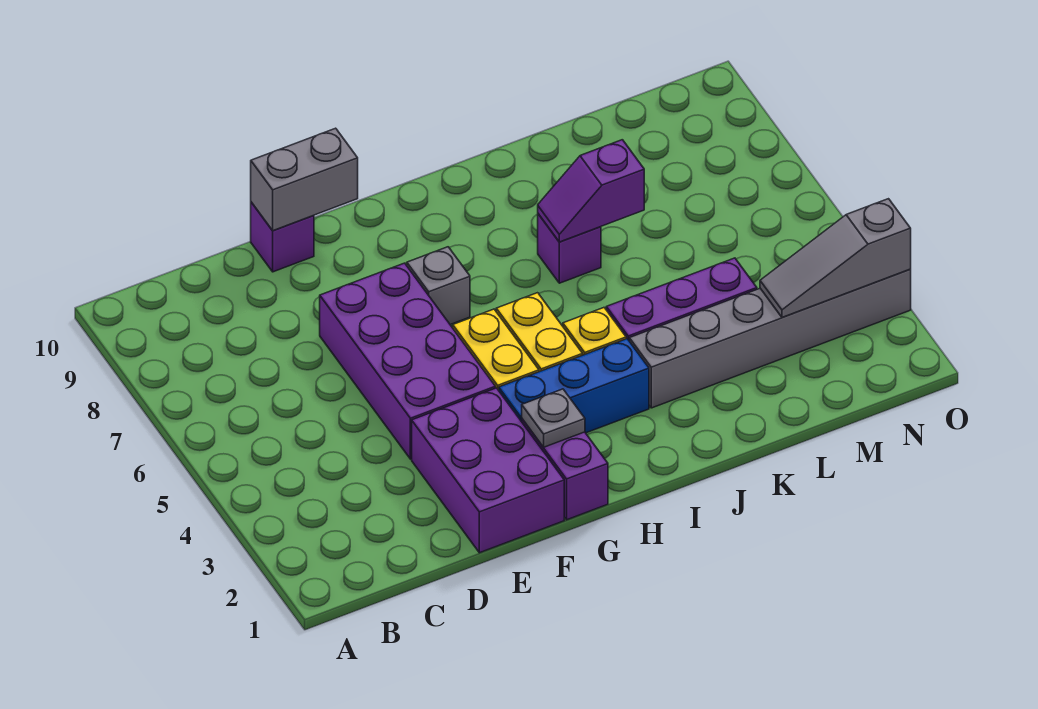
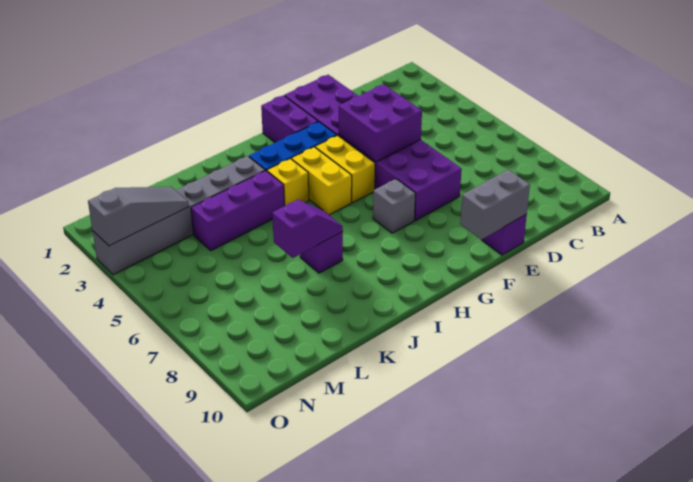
none -> purple brick E4:F5 level 2
grey plate G2 level 2 -> none

